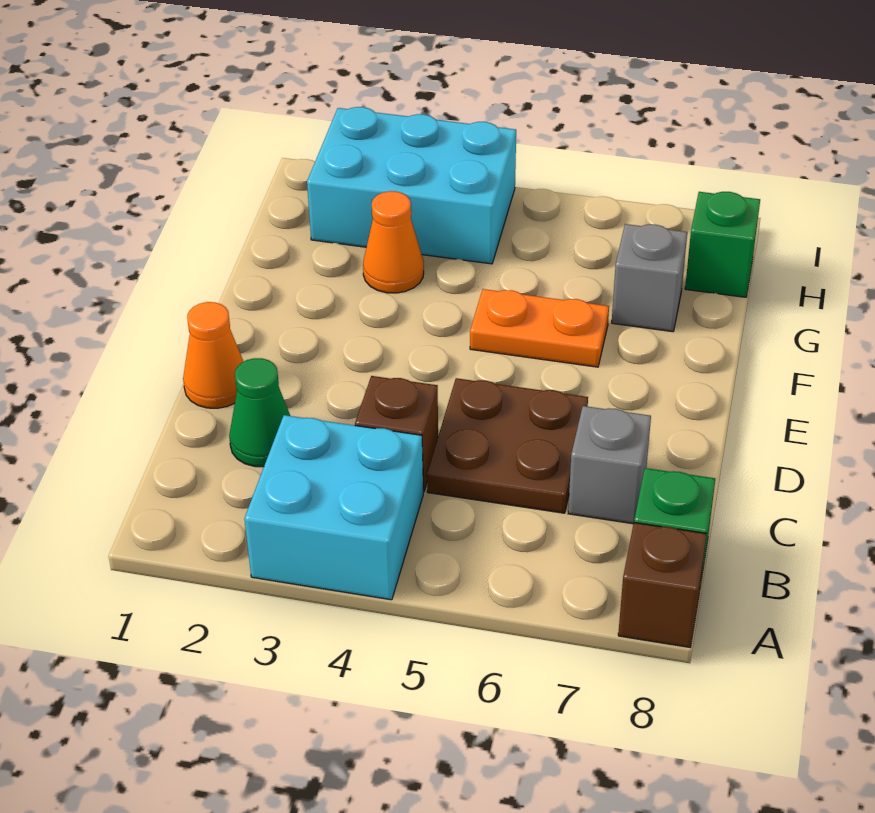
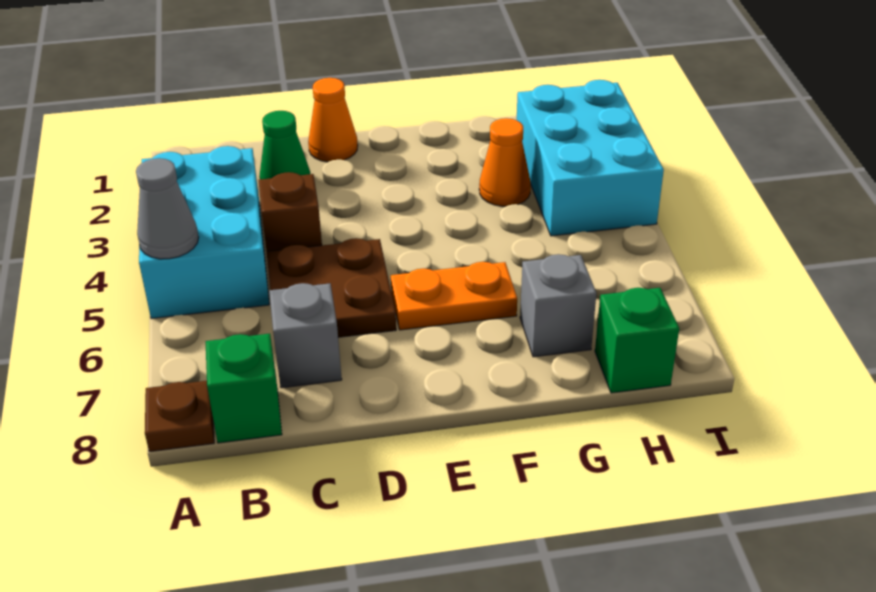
cyan brick A3:B4 level 1 -> cyan brick A3:B5 level 1
none -> grey cone A5 level 2
brown brick A8 level 1 -> brown plate A8 level 1
orange plate F5:F6 level 1 -> orange plate E6:F6 level 1

